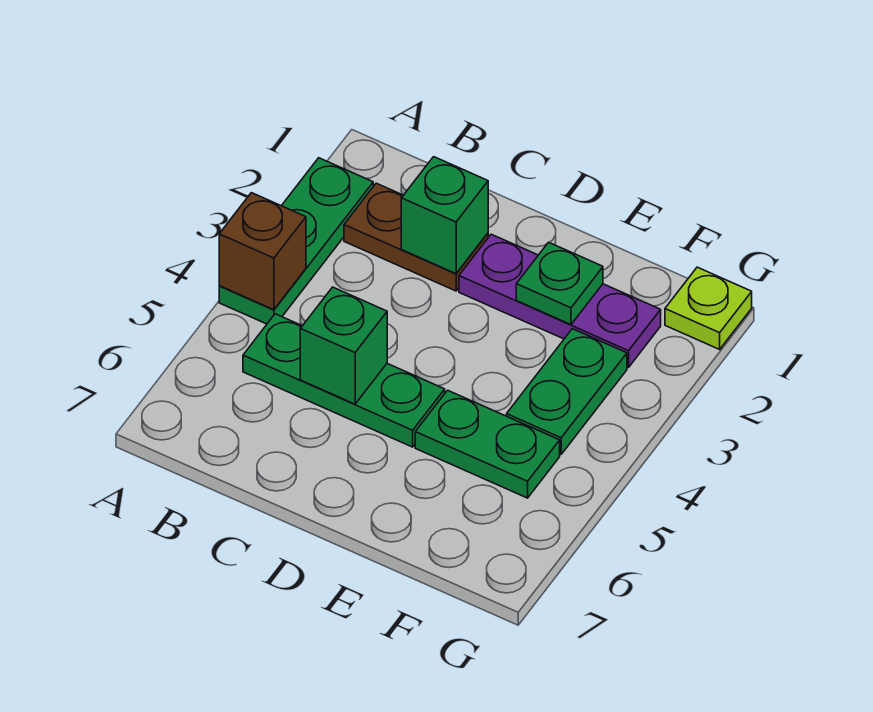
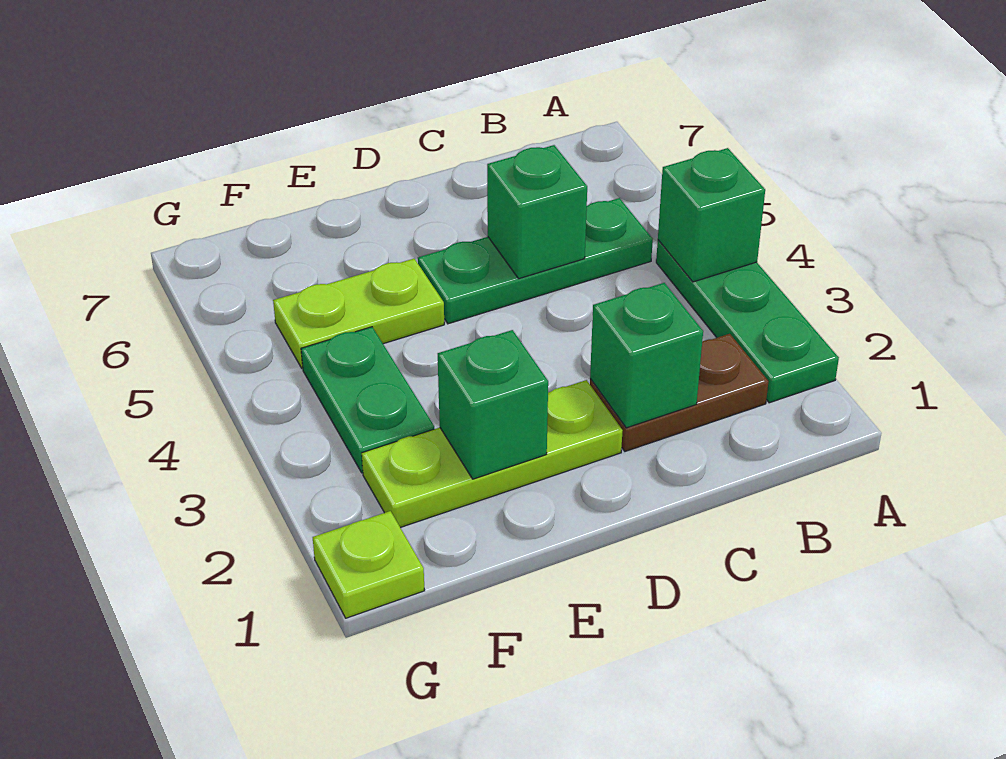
brown brick A4 level 2 -> green brick A4 level 2
purple plate D2:F2 level 1 -> lime plate D2:F2 level 1
green plate E2 level 2 -> green brick E2 level 2
green plate E5:F5 level 1 -> lime plate E5:F5 level 1

